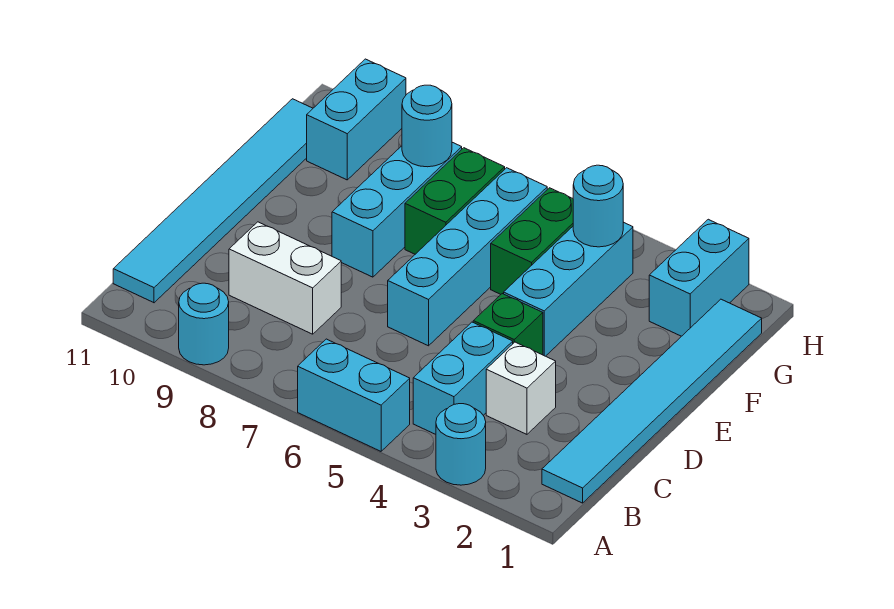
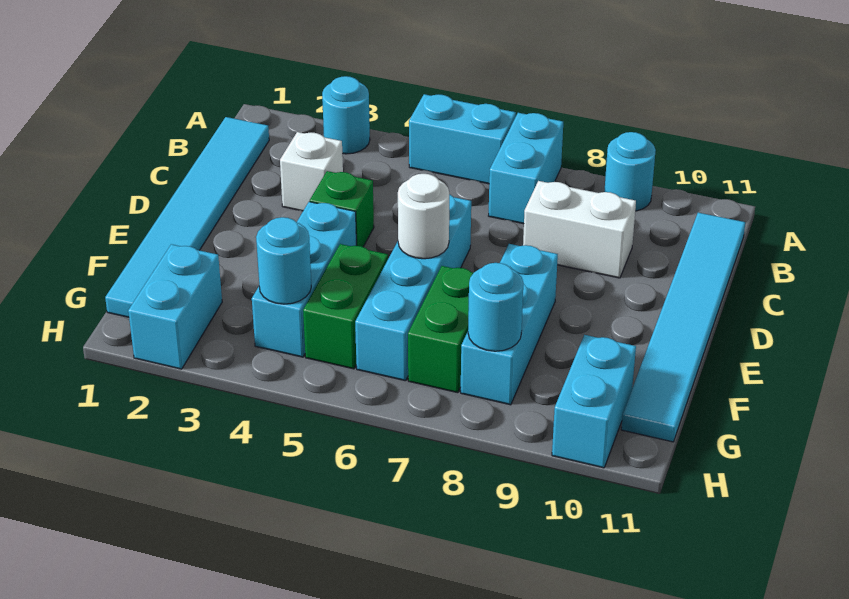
cyan brick B4:C4 level 1 -> cyan brick A7:B7 level 1
none -> white round brick E6 level 2

